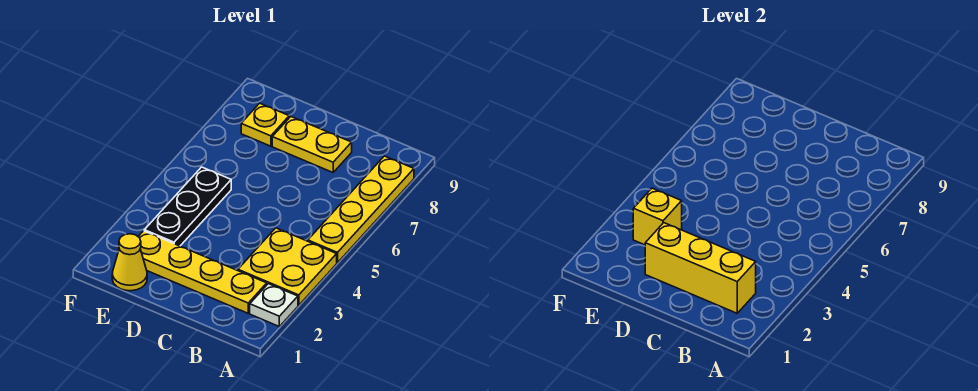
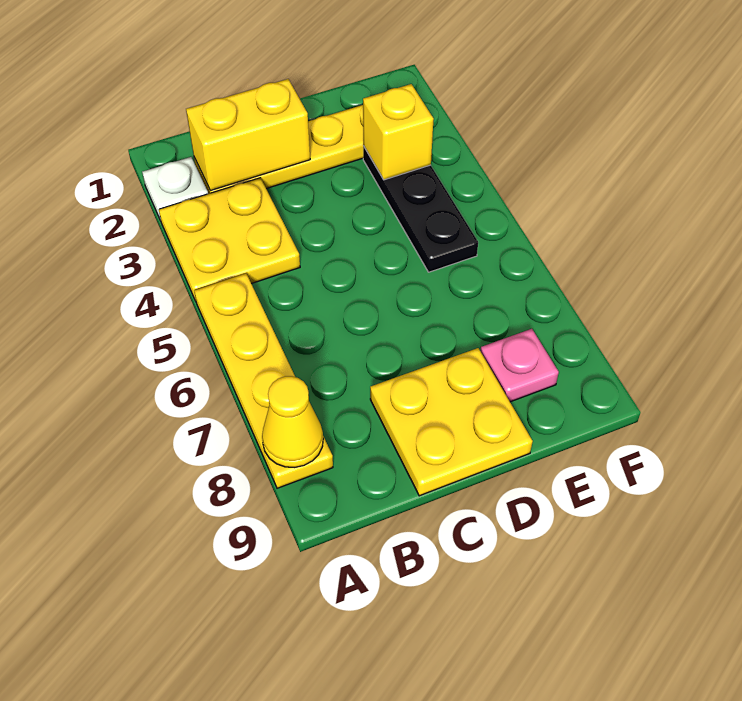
yellow brick B2:D2 level 2 -> yellow brick B2:C2 level 2
yellow plate C8:D8 level 1 -> yellow plate C8:D9 level 1
yellow cone E1 level 1 -> yellow cone A8 level 2
yellow plate E8 level 1 -> pink plate E8 level 1

